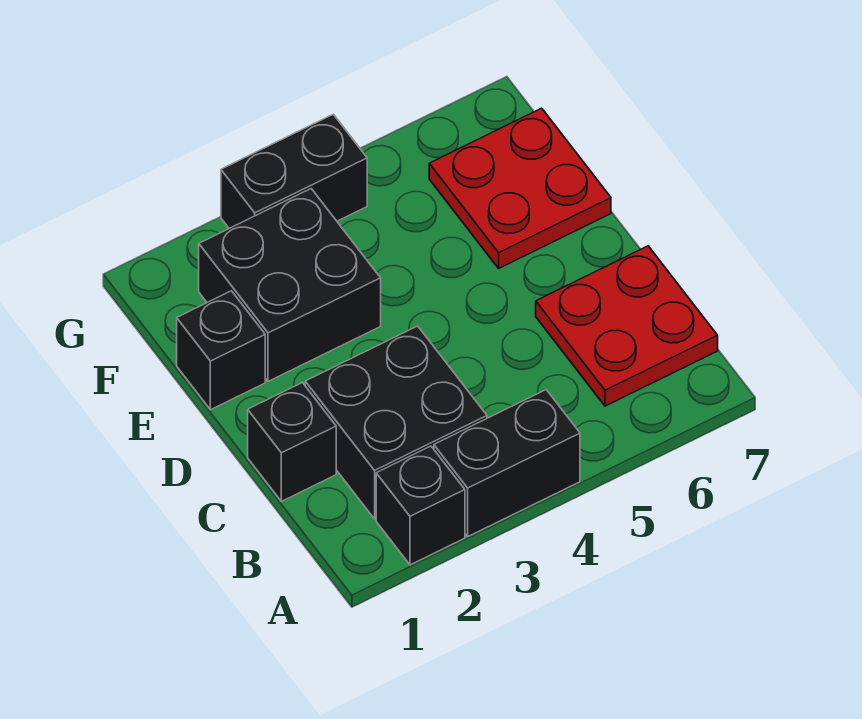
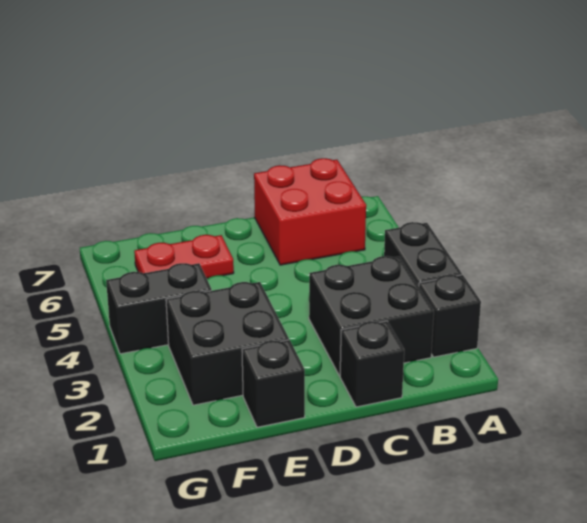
red plate B6:C7 level 1 -> red brick B6:C7 level 1
red plate E6:F7 level 1 -> red plate E6:F6 level 1
black brick G3:G4 level 1 -> black brick F4:G4 level 1

